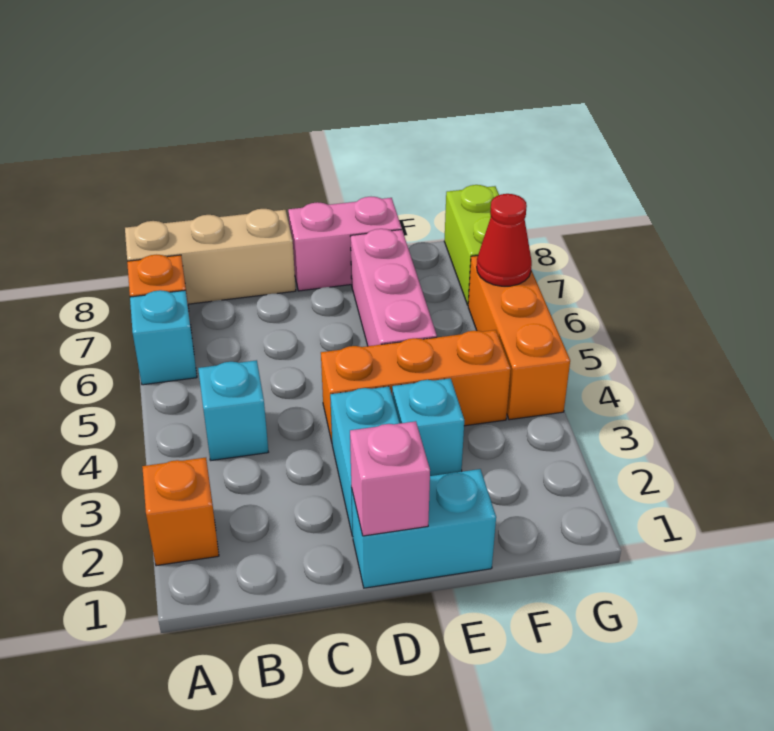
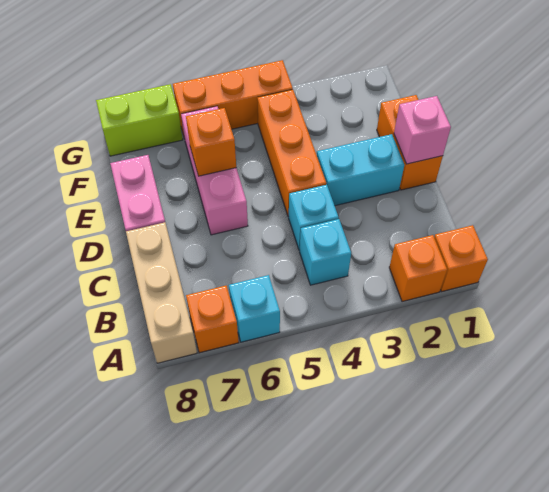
none -> orange brick A1 level 1
cyan brick D1:E1 level 1 -> orange brick D1:E1 level 1
cyan brick E3 level 1 -> cyan brick C4 level 1
pink brick E5:E7 level 1 -> pink brick D6:F6 level 1
none -> orange brick E6 level 2
red cone G6 level 2 -> none

